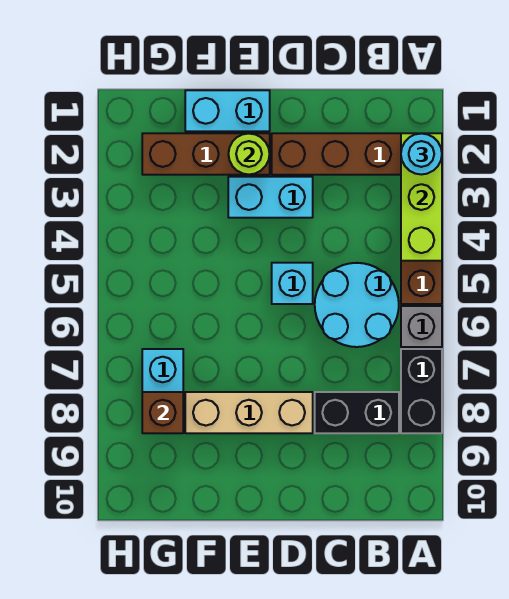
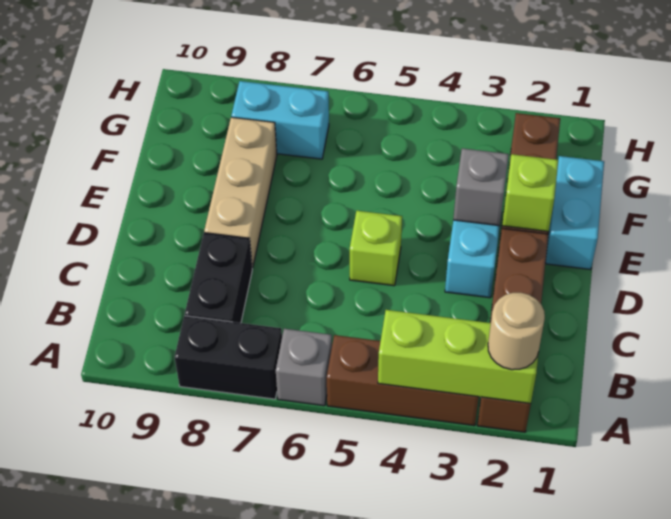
cyan round brick A2 level 3 -> tan round brick A2 level 3
cyan round brick B5:C6 level 1 -> none
cyan brick D5 level 1 -> lime brick D5 level 1
lime round brick E2 level 2 -> lime brick E2 level 2
none -> grey brick E3 level 2
brown brick G8 level 2 -> none

